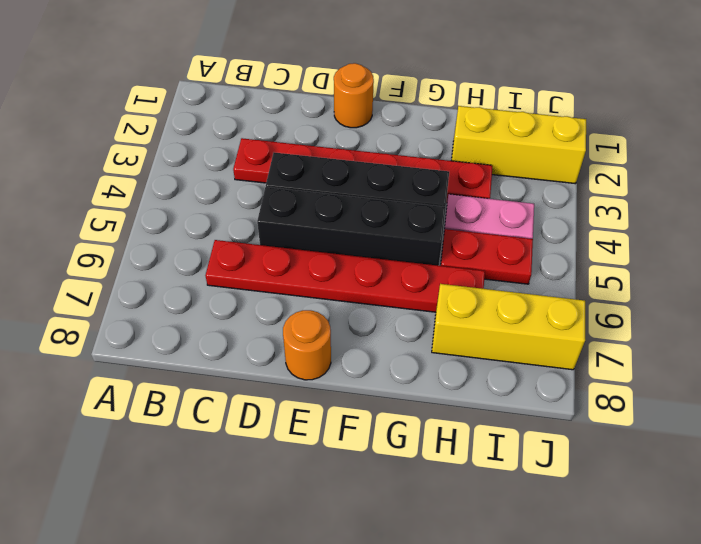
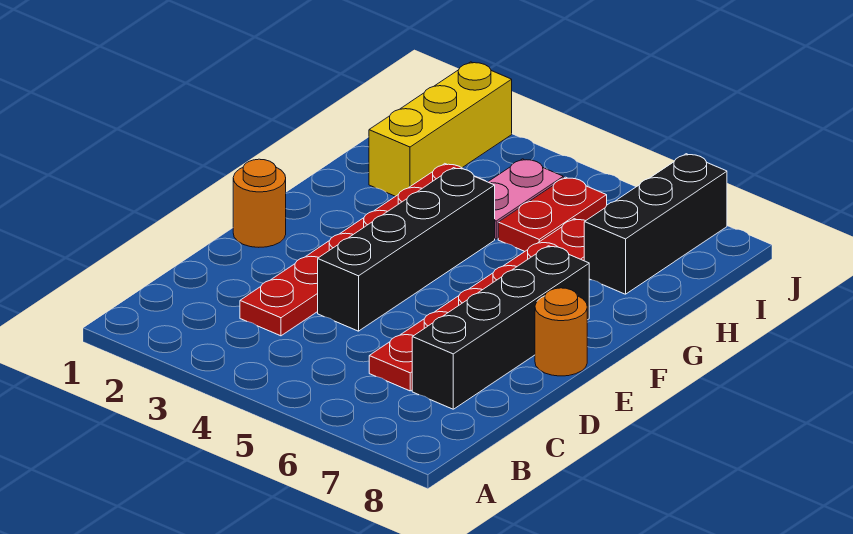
black brick D5:G5 level 1 -> black brick C7:F7 level 1
yellow brick H7:J7 level 1 -> black brick H7:J7 level 1

